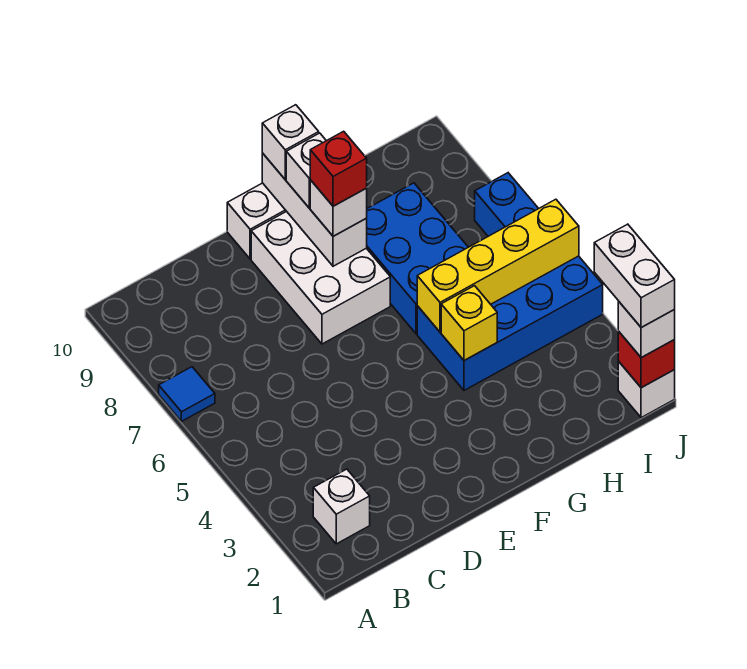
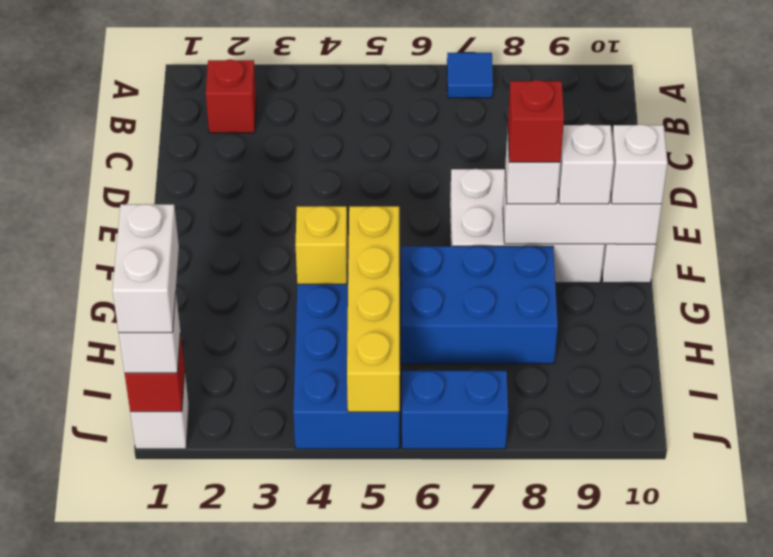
white brick B2 level 1 -> red brick B2 level 1
white brick J1:J2 level 4 -> white brick I1:J1 level 4

